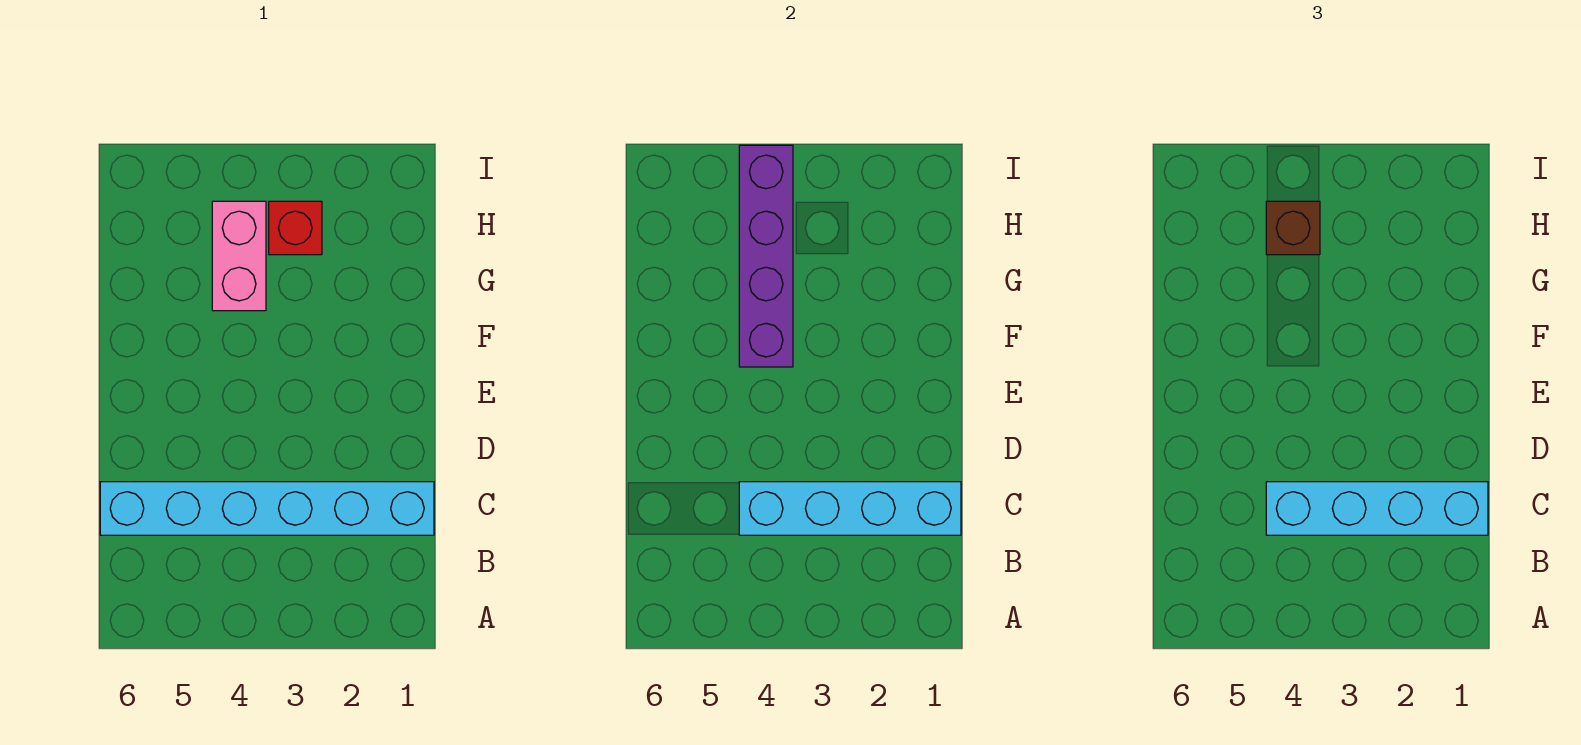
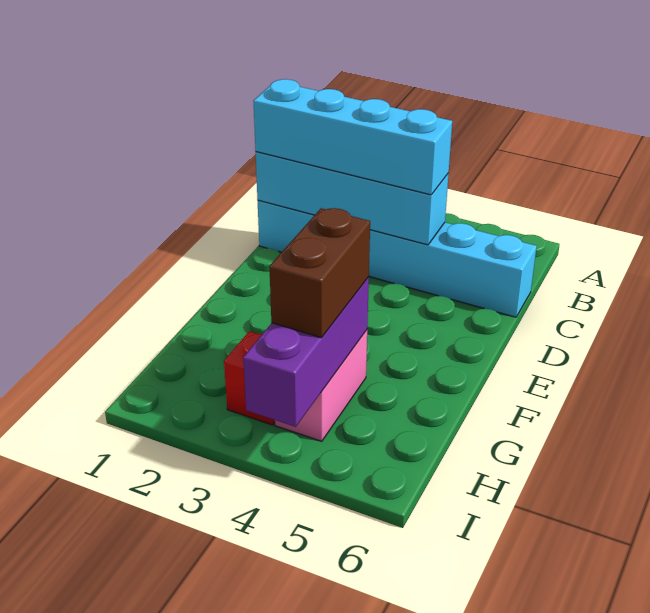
purple brick F4:I4 level 2 -> purple brick G4:I4 level 2
brown brick H4 level 3 -> brown brick G4:H4 level 3

